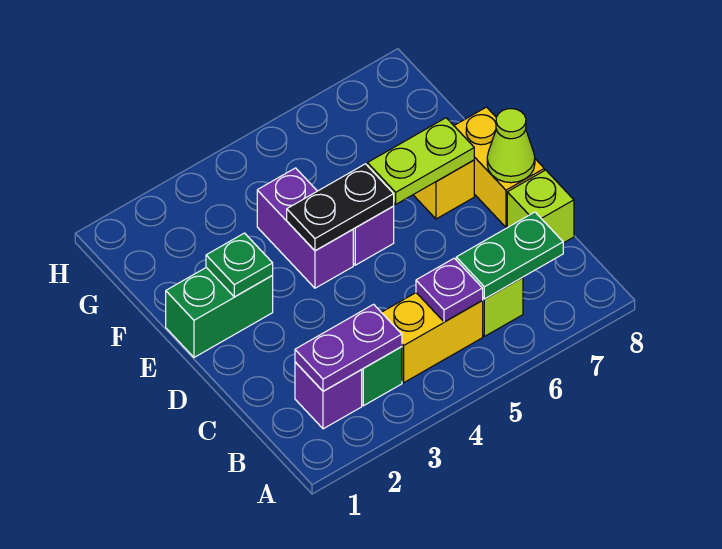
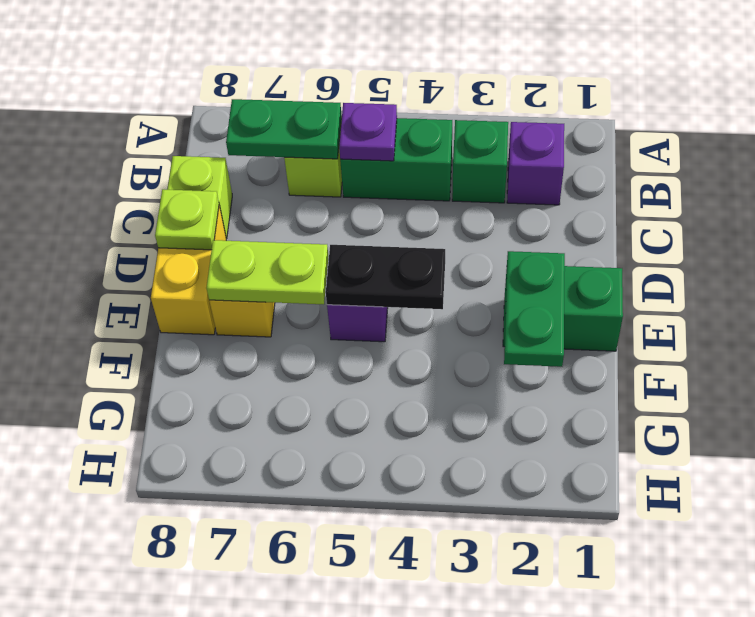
purple plate B2:B3 level 2 -> none
yellow brick B4:B5 level 1 -> green brick B4:B5 level 1
lime cone D8 level 2 -> lime plate D8 level 2
green plate E2 level 2 -> green plate E2:F2 level 2
purple brick E4:F4 level 1 -> none

